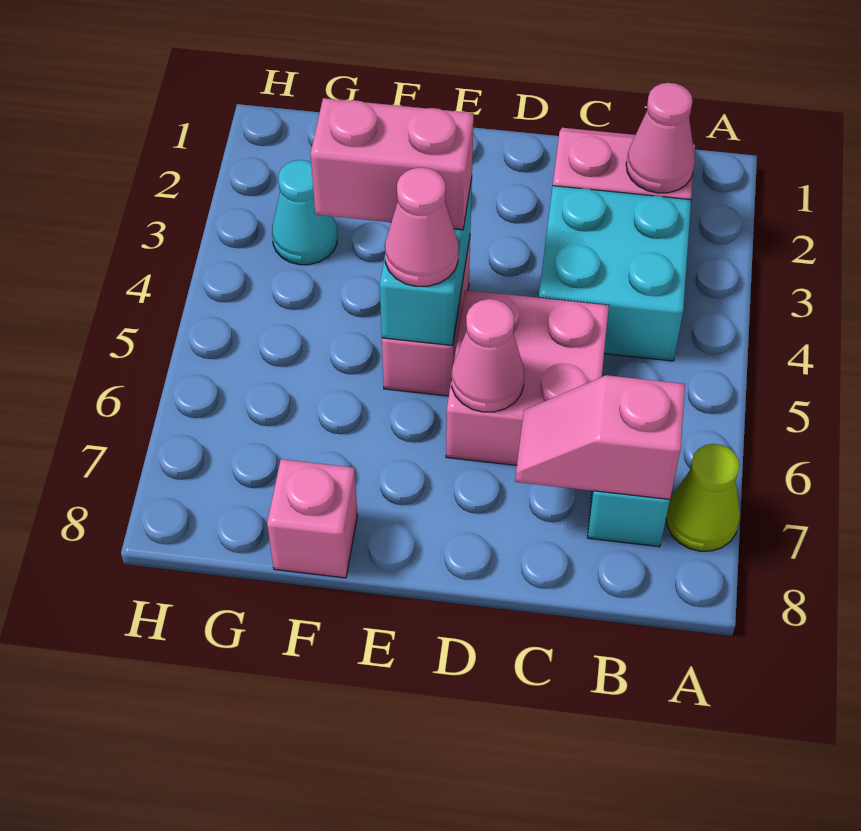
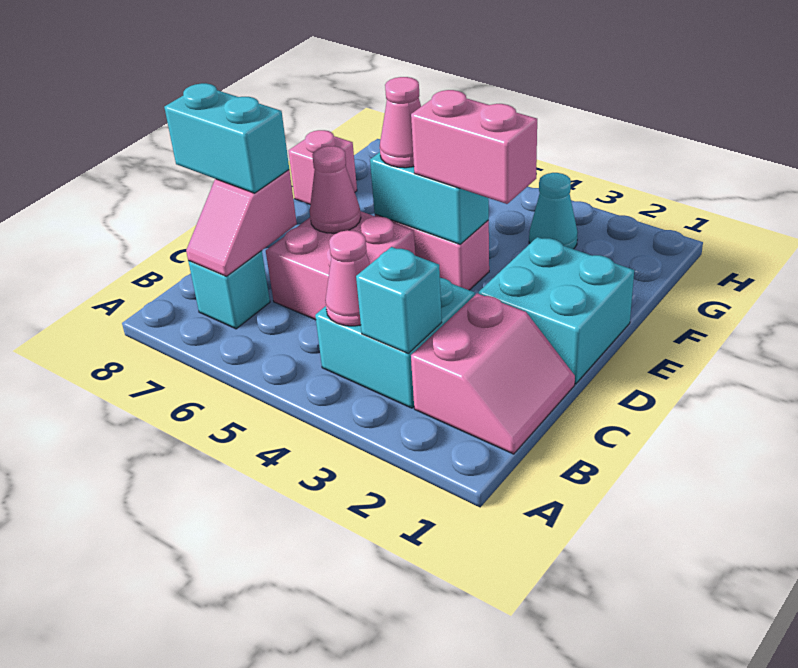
lime cone A7 level 1 -> none
pink cone B2 level 2 -> pink cone B4 level 2
none -> cyan brick B3 level 2
pink slope B7:C7 level 2 top B -> pink slope B7:C7 level 2 top C
none -> cyan brick C7:C8 level 3
none -> cyan brick D1:E2 level 1
pink brick E4:F4 level 3 -> pink brick E3:E4 level 3

